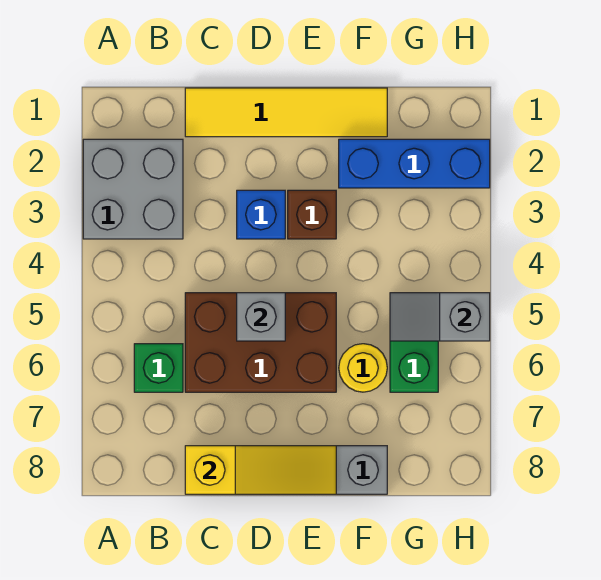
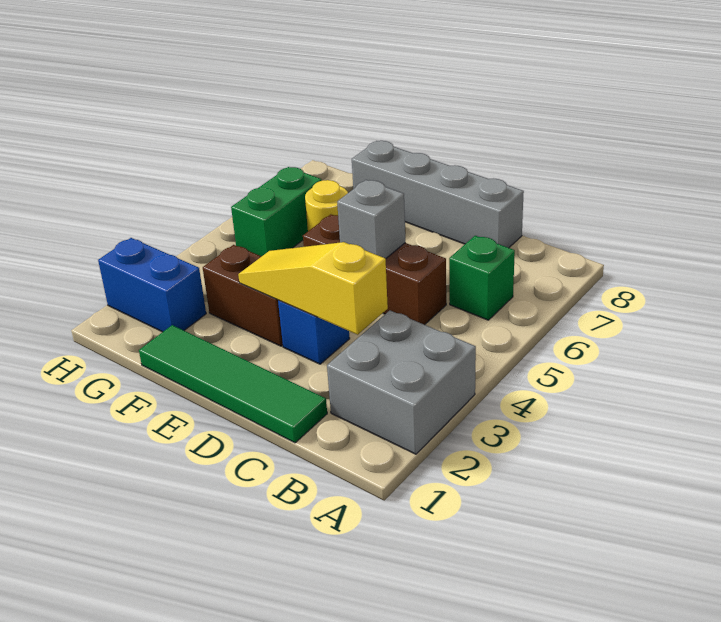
yellow tile C1:F1 level 1 -> green tile C1:F1 level 1
brown brick C5:E6 level 1 -> brown brick C5:E5 level 1
yellow slope C8:E8 level 2 top C -> yellow slope C3:E3 level 2 top C
brown brick E3 level 1 -> brown brick E3:F3 level 1
blue brick F2:H2 level 1 -> blue brick G2:H2 level 1
grey slope G5:H5 level 2 top H -> none

